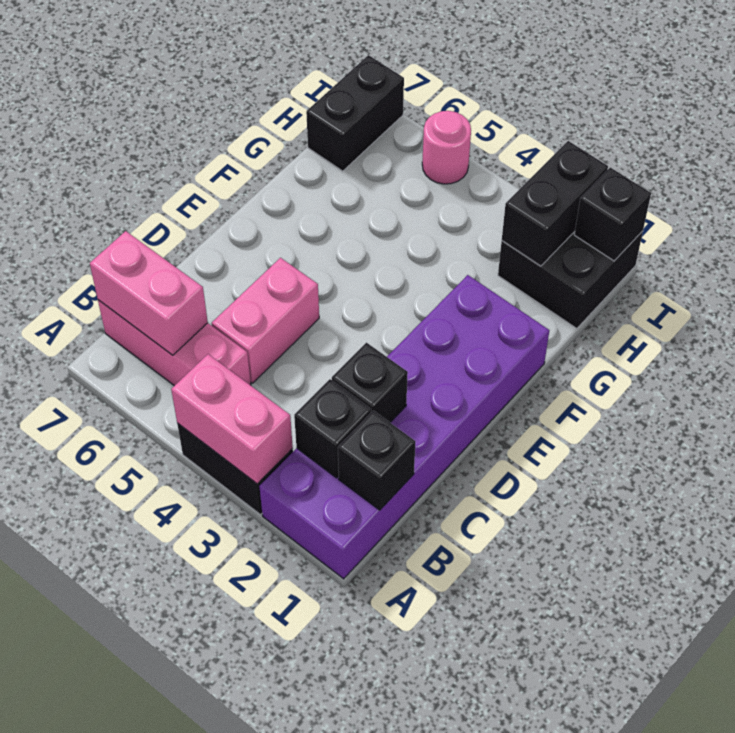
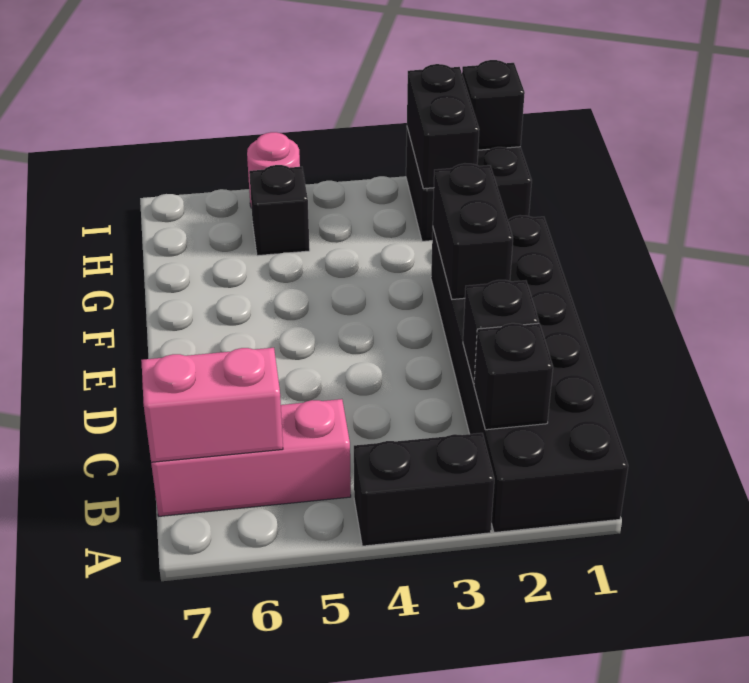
purple brick A1:F2 level 1 -> black brick A1:F2 level 1
pink brick A3:A4 level 2 -> none
black brick B1 level 2 -> black brick H5 level 1
pink brick C5:D5 level 1 -> none
black brick H7:I7 level 1 -> black brick E2:F2 level 2

